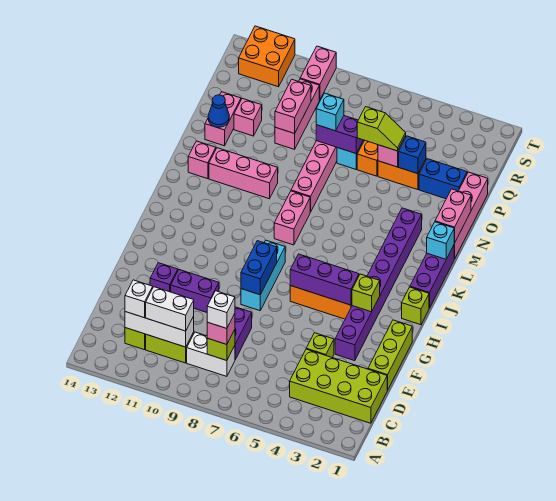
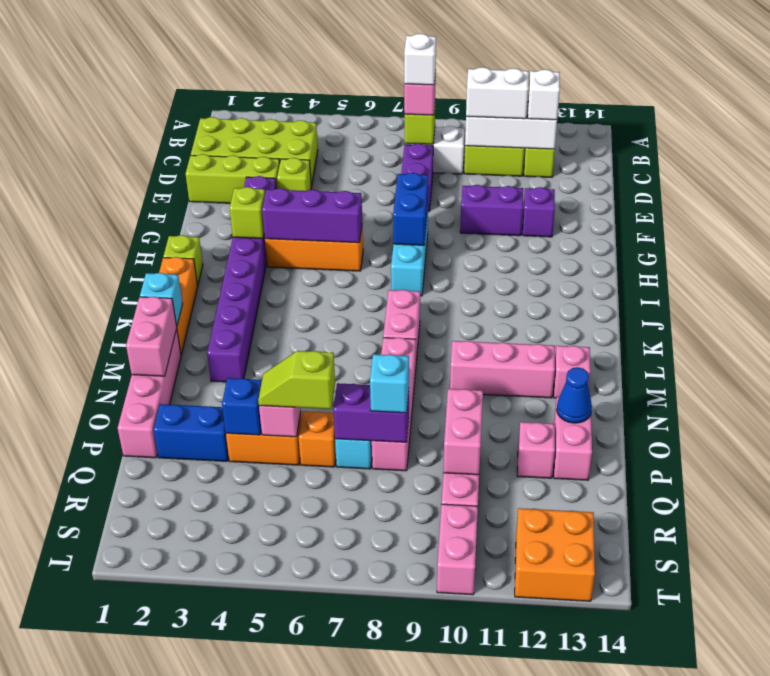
lime brick E1:G1 level 1 -> lime brick E1:E3 level 1
purple brick J1:L1 level 1 -> orange brick J1:L1 level 1

